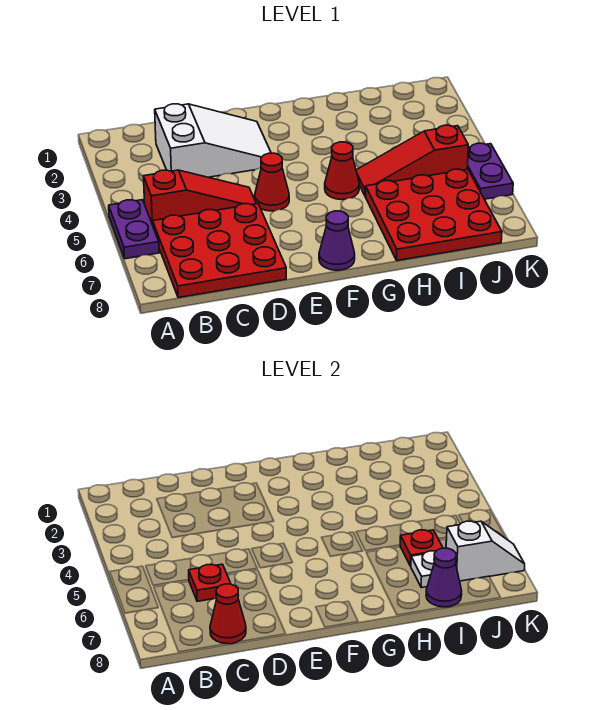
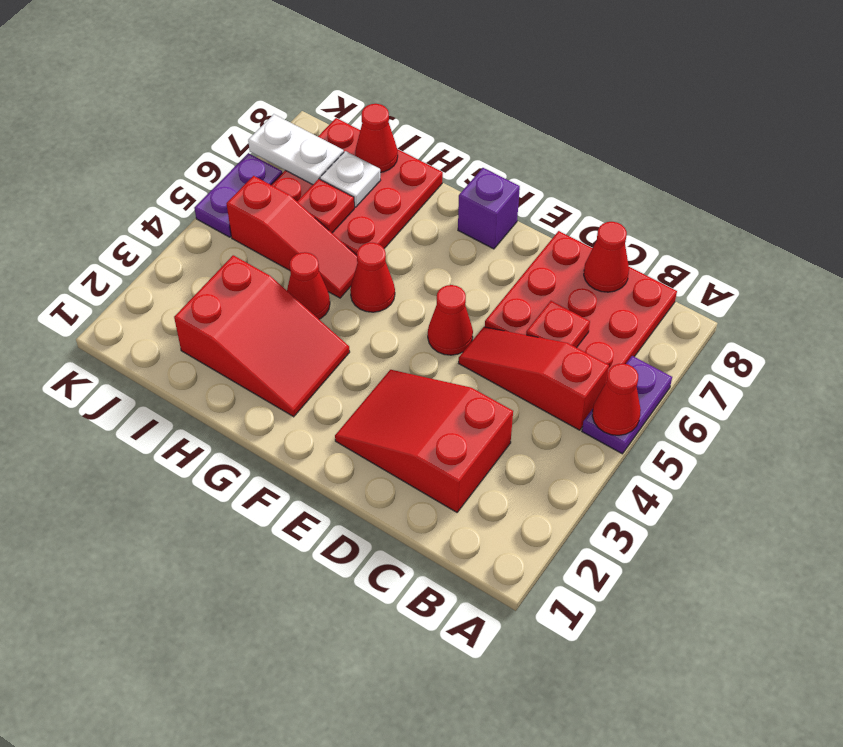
none -> red cone A5 level 2
white slope C2:E3 level 1 top C -> red slope C2:E3 level 1 top C
purple cone F8 level 1 -> purple brick F8 level 1
none -> red slope G2:I3 level 1 top I
none -> red cone H4 level 1
purple cone I8 level 2 -> red cone I8 level 2
white slope J7:K7 level 2 top J -> white plate J7:K7 level 2

